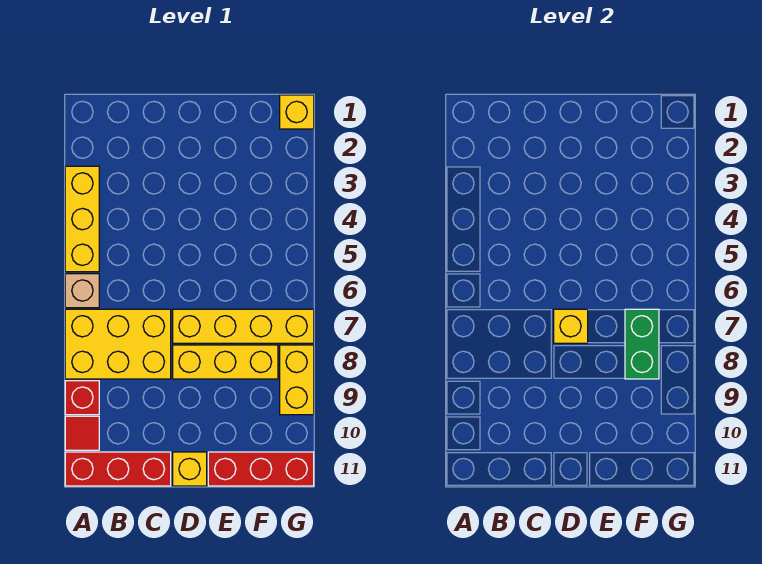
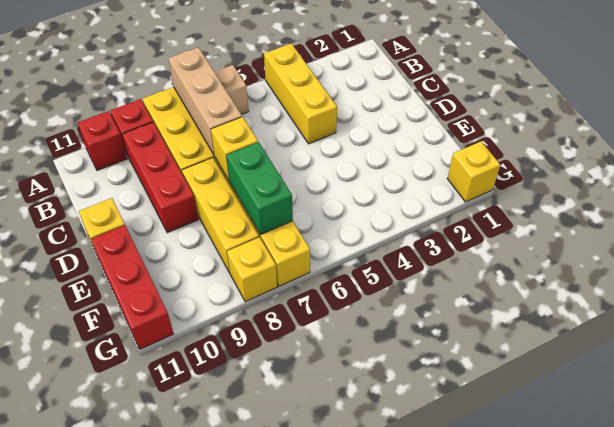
yellow brick A3:A5 level 1 -> yellow brick A4:C4 level 1
none -> tan brick A7:C7 level 2
red tile A10 level 1 -> red brick A10 level 1
red brick A11:C11 level 1 -> red brick B9:D9 level 1
green brick F7:F8 level 2 -> green brick E7:F7 level 2
yellow brick G8:G9 level 1 -> yellow brick G8 level 1

